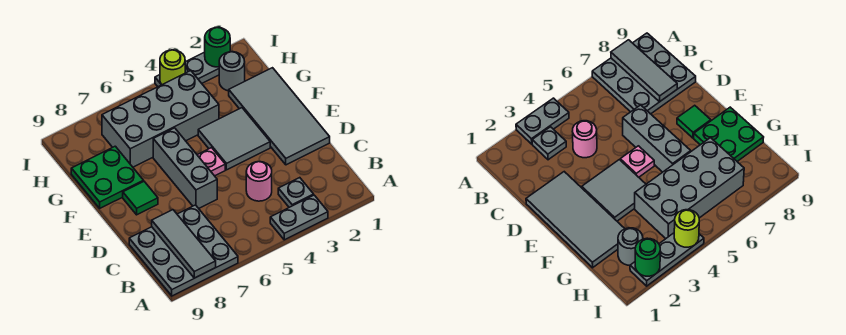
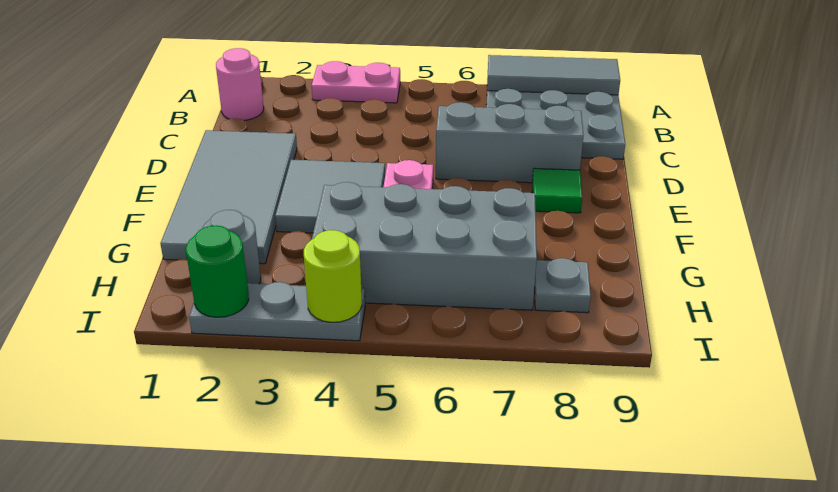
grey plate A3:A4 level 1 -> pink plate A3:A4 level 1
grey tile A8:C8 level 2 -> grey tile A7:A9 level 2
grey plate B3 level 1 -> grey plate H8 level 1
pink round brick C4 level 1 -> pink round brick B1 level 1
grey brick D6:F6 level 1 -> grey brick D6:D8 level 1
green plate F8:G9 level 1 -> none

